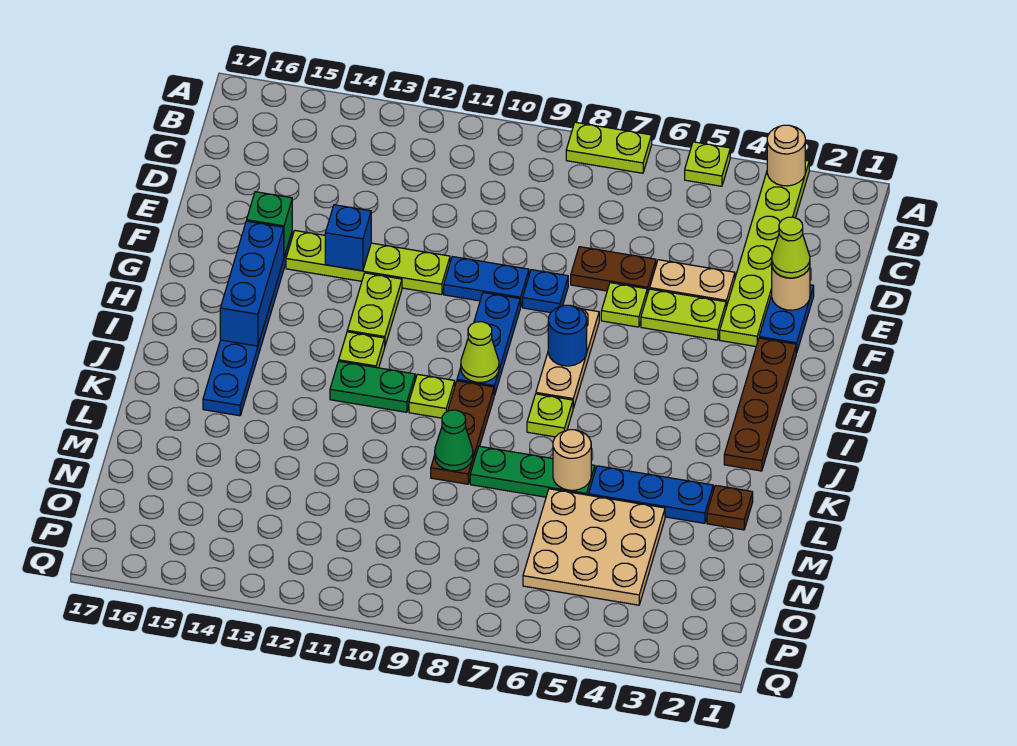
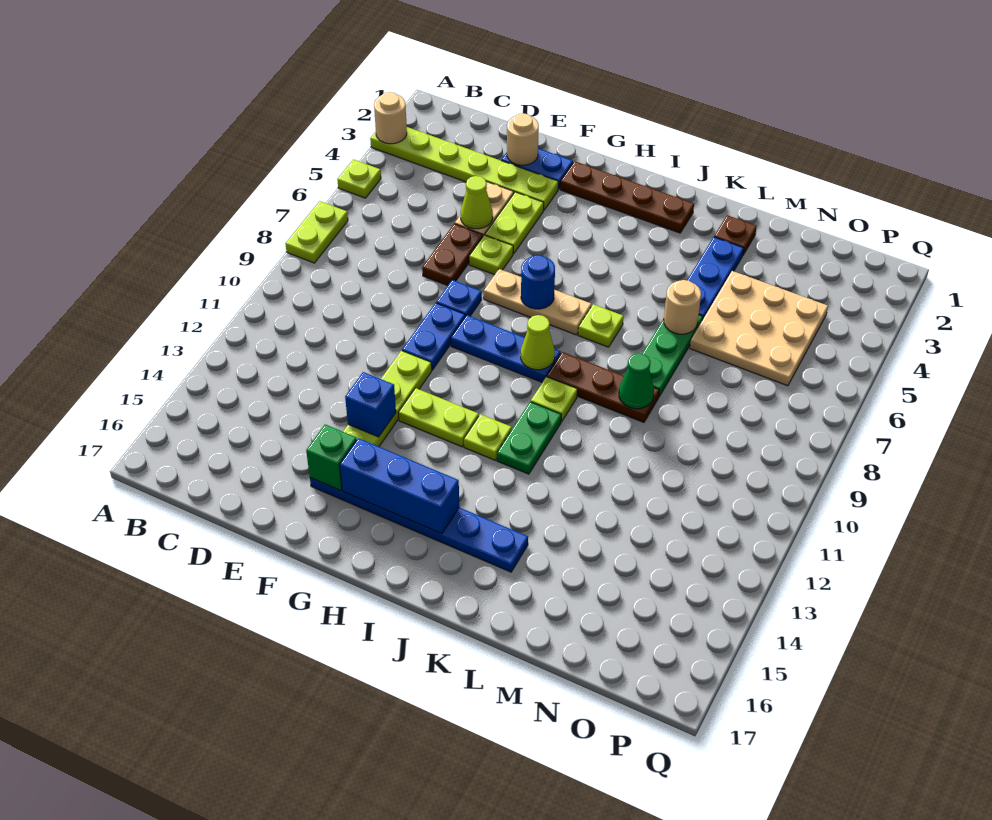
lime cone E2 level 3 -> lime cone E5 level 2

